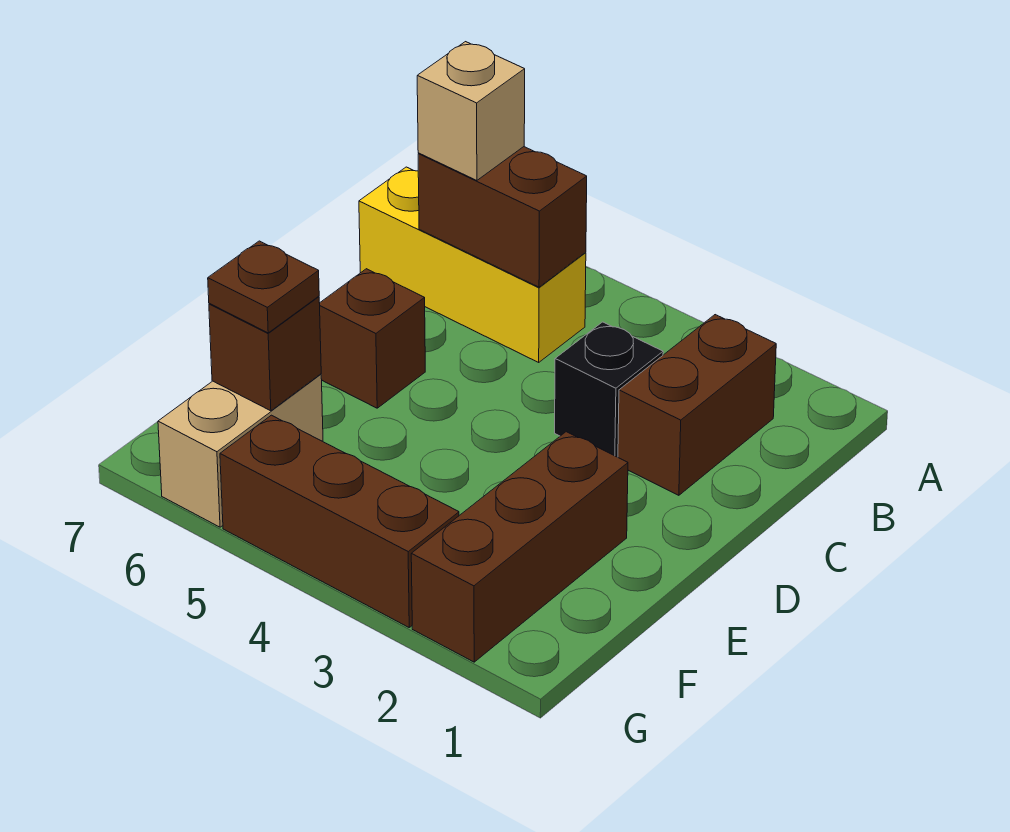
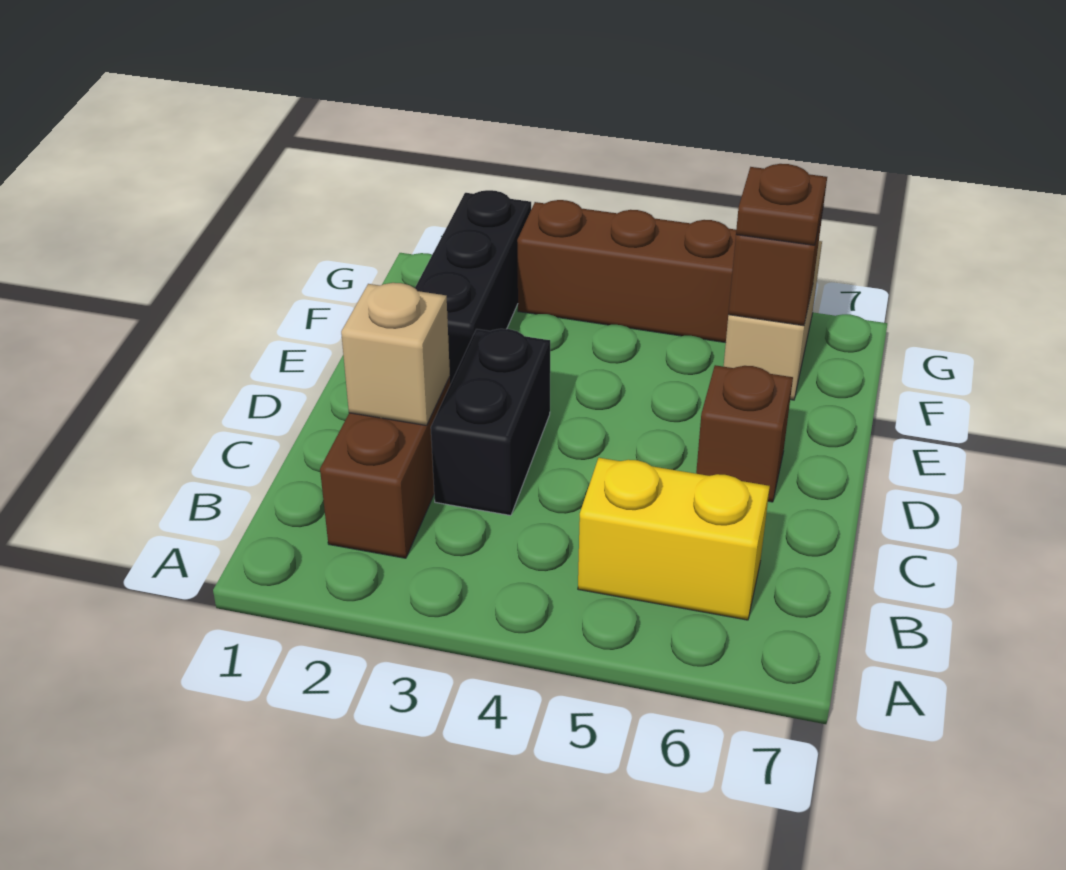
yellow brick B5:B7 level 1 -> yellow brick B5:B6 level 1
brown brick B5:B6 level 2 -> none
tan brick B6 level 3 -> tan brick C2 level 2
black brick C3 level 1 -> black brick C3:D3 level 1
brown brick E2:G2 level 1 -> black brick E2:G2 level 1

